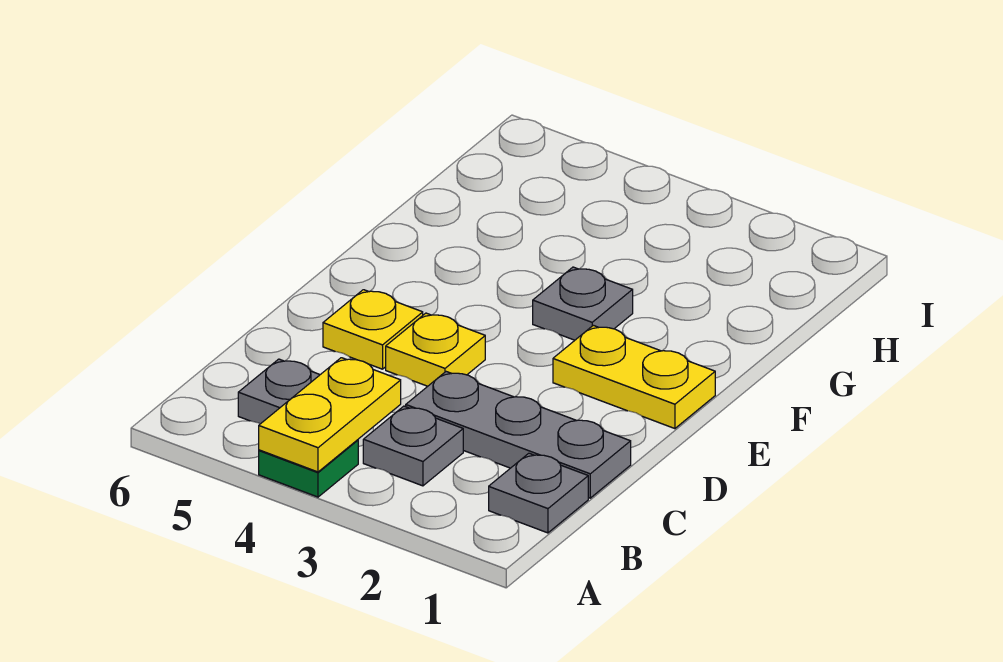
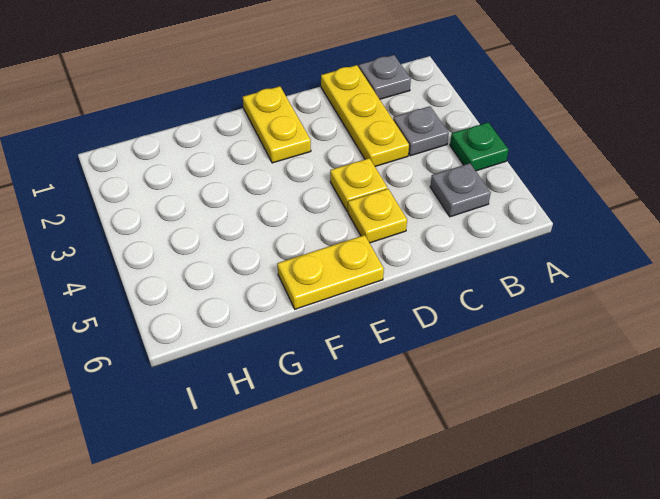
yellow plate A4:B4 level 2 -> yellow plate E6:F6 level 1
grey plate C1:C3 level 1 -> yellow plate C1:C3 level 1
grey plate F3 level 1 -> none

